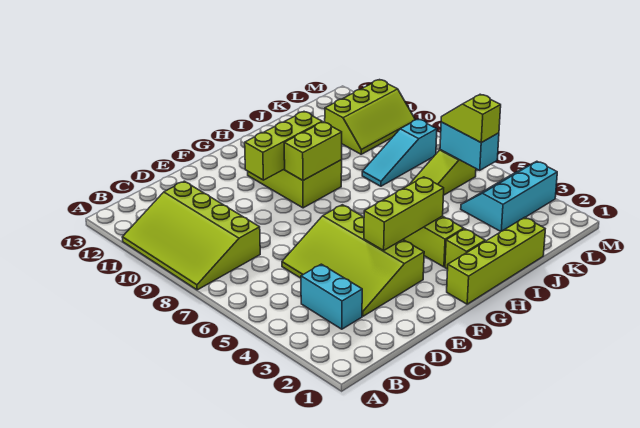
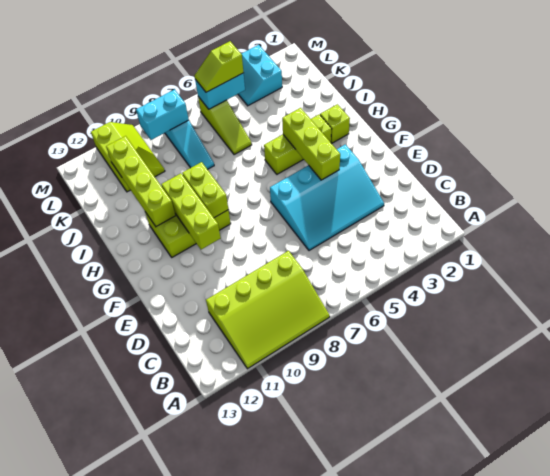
cyan brick C3:C4 level 1 -> cyan brick L8:L9 level 2
lime slope D3:F6 level 1 top F -> cyan slope D3:F6 level 1 top F
lime brick G1:J1 level 1 -> lime brick H11:K11 level 2
cyan slope K3:M4 level 1 top 3 -> cyan slope L3:M4 level 1 top 3

